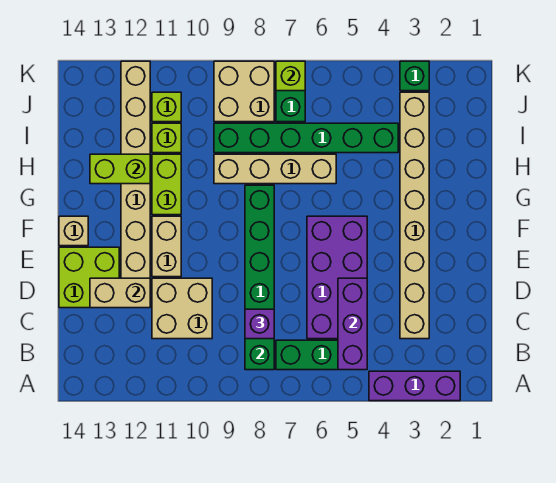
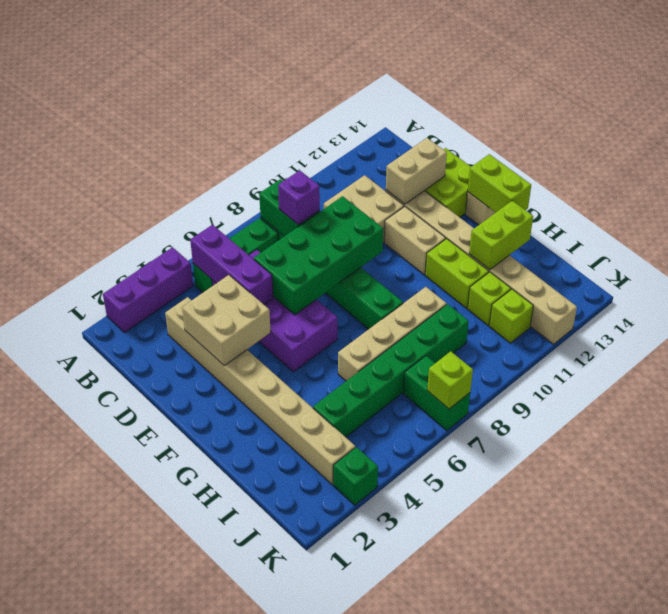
none -> green brick D6:E9 level 2
none -> lime brick F14:G14 level 2
tan brick J8:K9 level 1 -> tan brick D3:E4 level 2

